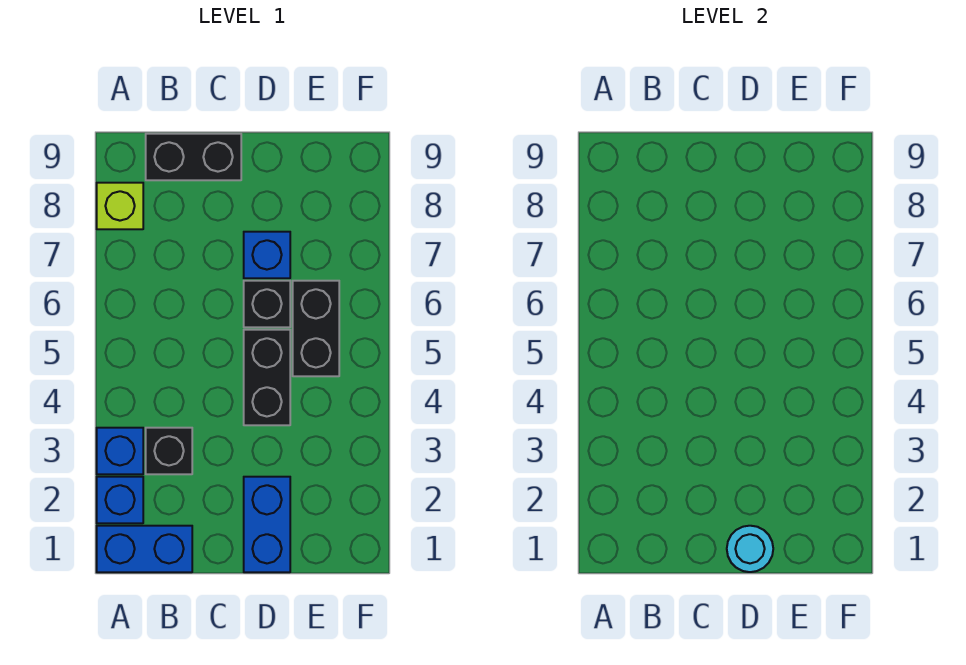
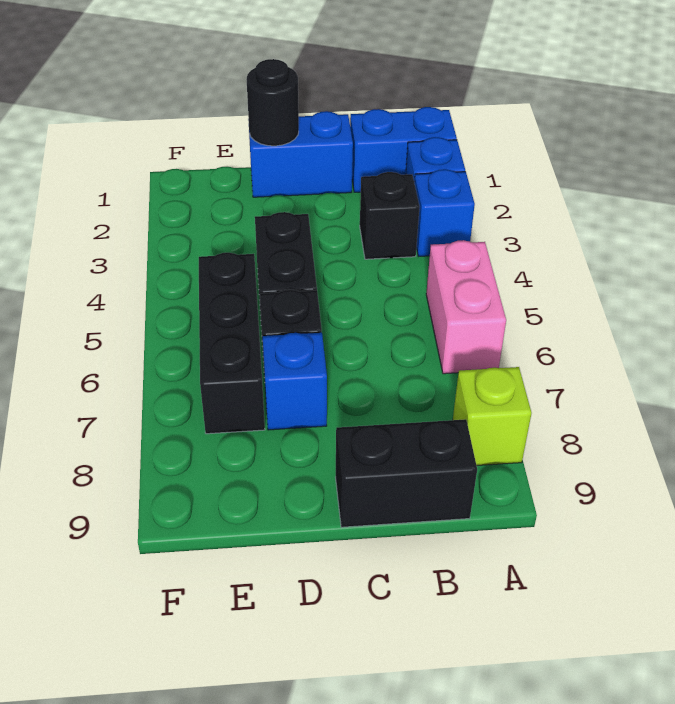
none -> pink brick A5:A6 level 1
blue brick D1:D2 level 1 -> blue brick C1:D1 level 1
cyan round brick D1 level 2 -> black round brick D1 level 2
black brick E5:E6 level 1 -> black brick E5:E7 level 1

